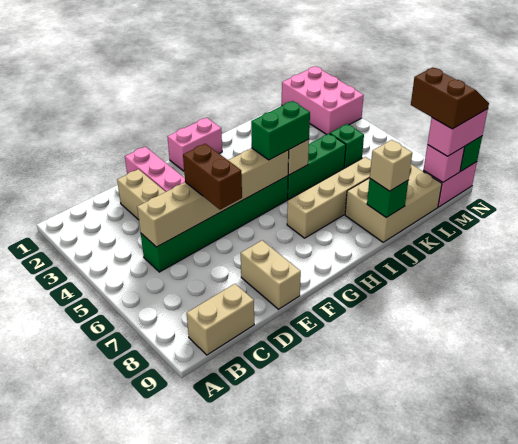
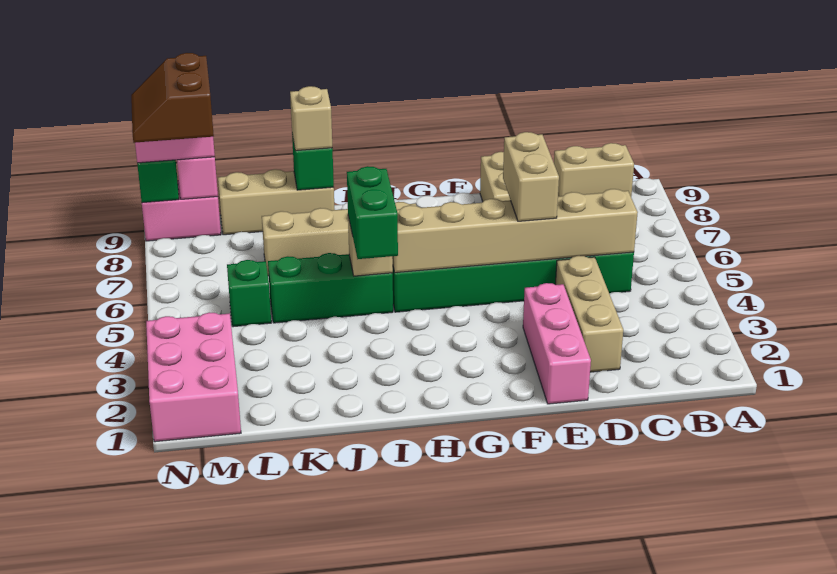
brown brick E5:E6 level 3 -> tan brick E5:E6 level 3
pink brick G1:H1 level 1 -> none
green brick H5:I5 level 3 -> green brick I4:I5 level 3
tan brick J8:L9 level 1 -> tan brick J9:L9 level 1

